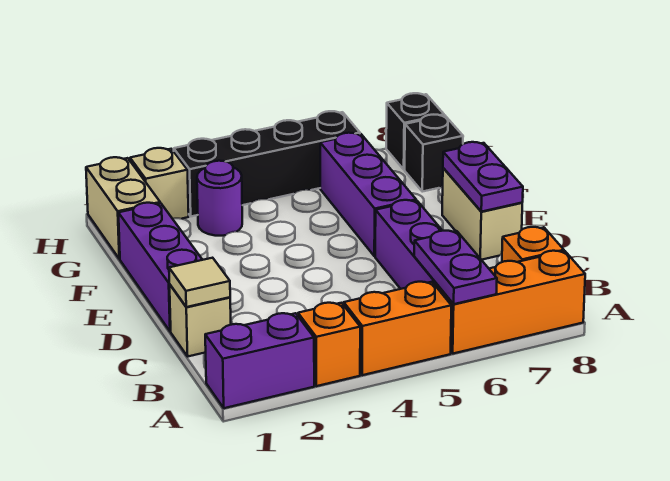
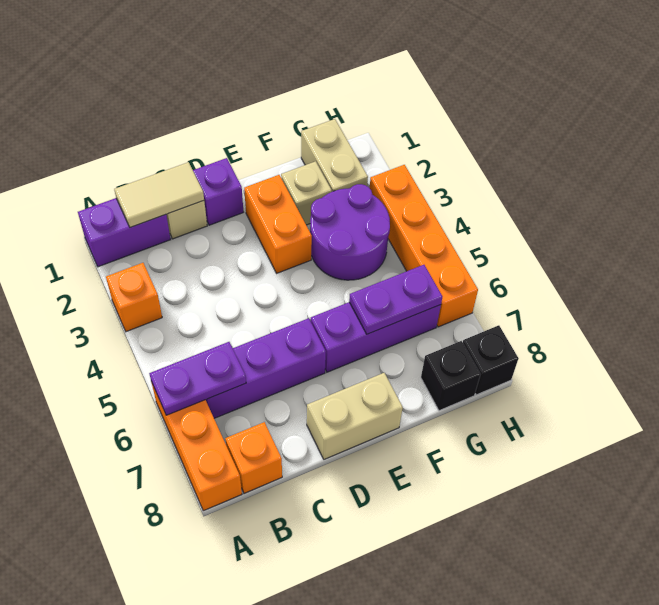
purple brick A1:A2 level 1 -> purple brick A1:B1 level 1
orange brick A4:A5 level 1 -> orange brick E2:E3 level 1
tan tile C1 level 2 -> tan tile B1:C1 level 2
purple brick D1:F1 level 1 -> purple brick D1 level 1
purple plate D8:E8 level 2 -> purple plate F6:G6 level 2
tan brick G1:H1 level 1 -> tan brick G1:G2 level 1
purple round brick G3 level 1 -> purple round brick F3:G4 level 1
tan brick H2 level 1 -> tan brick F2 level 1
black brick H3:H6 level 1 -> orange brick H3:H6 level 1

